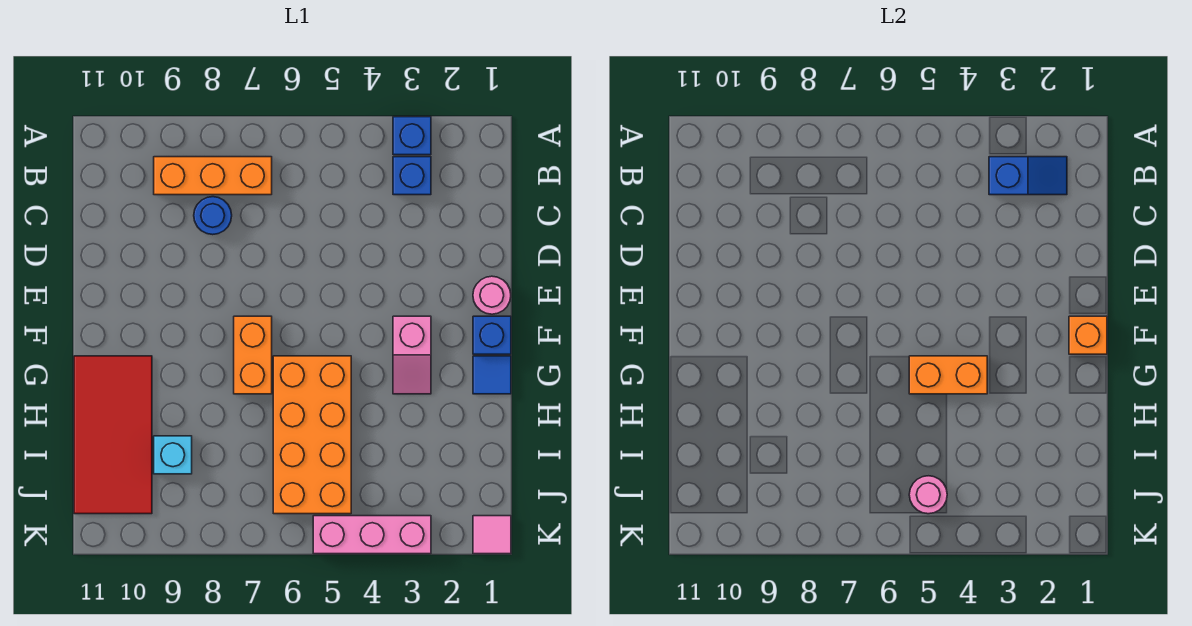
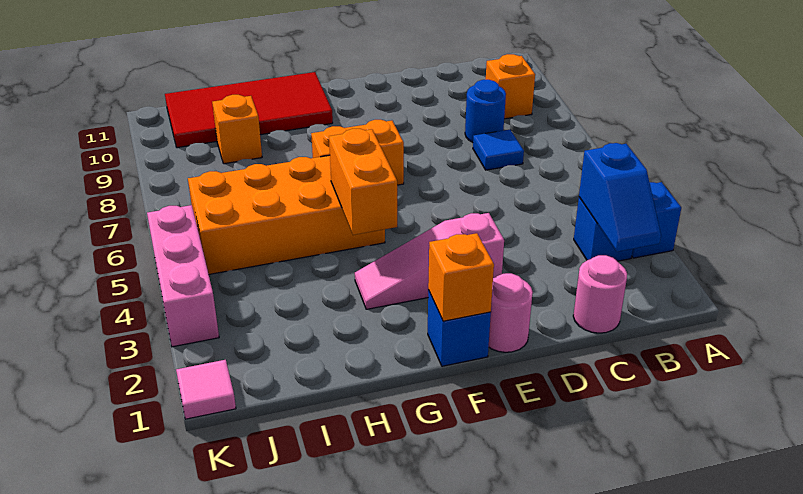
orange brick B7:B9 level 1 -> orange brick B9 level 1
pink slope F3:G3 level 1 top F -> pink slope E3:G3 level 1 top E
blue tile G1 level 1 -> blue tile C7 level 1
cyan brick I9 level 1 -> orange brick I9 level 1
pink round brick J5 level 2 -> pink round brick C1 level 1

